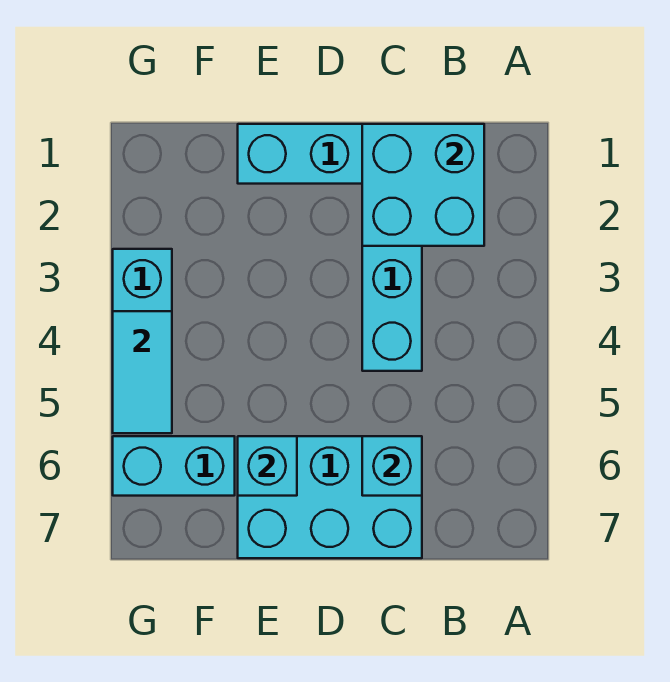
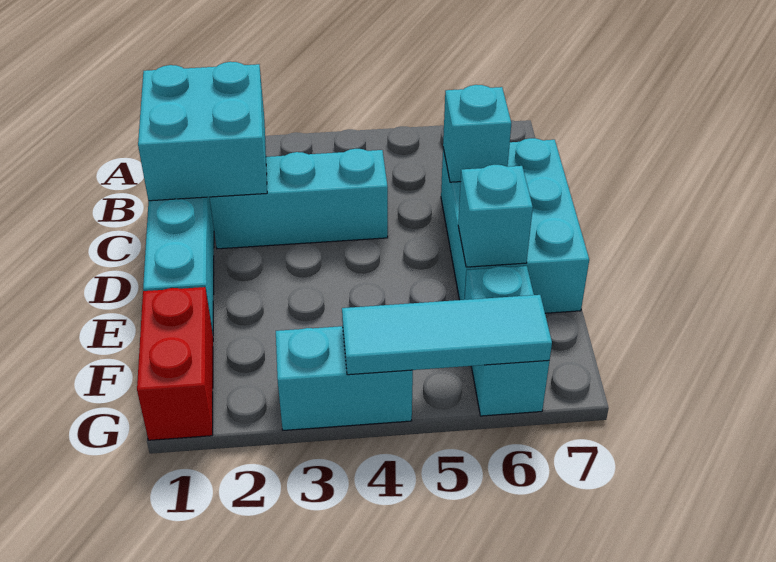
none -> red brick F1:G1 level 1
cyan tile G4:G5 level 2 -> cyan tile G4:G6 level 2

